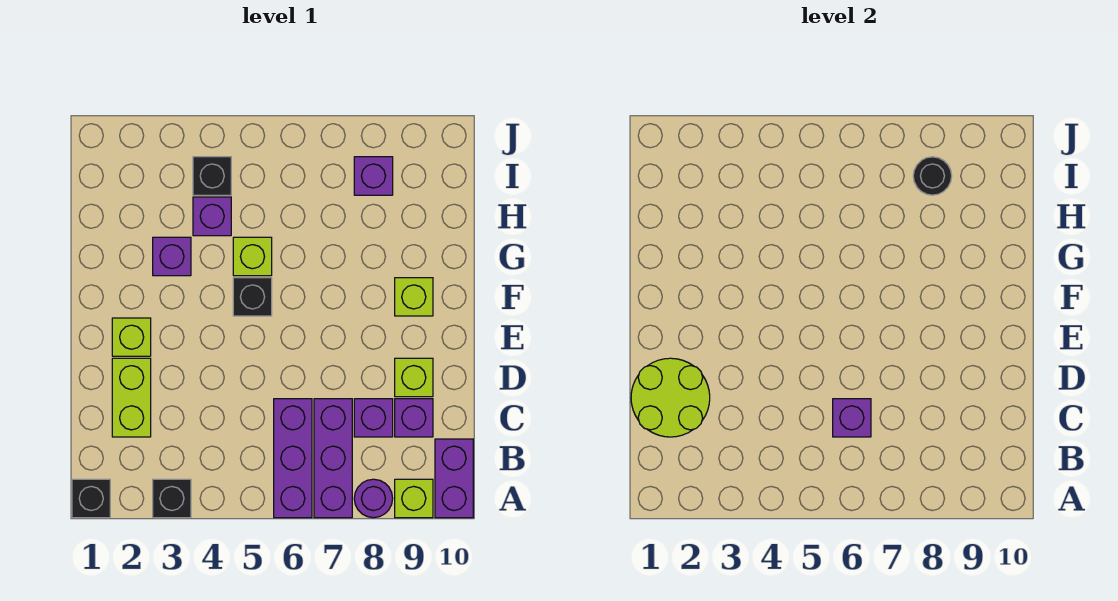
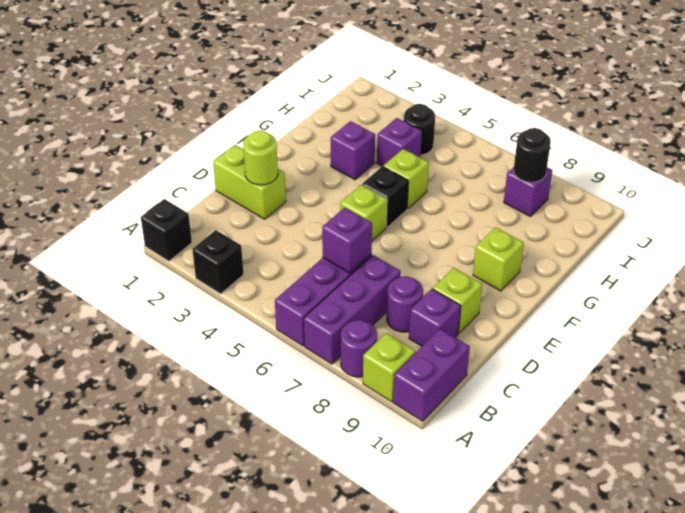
lime round brick C1:D2 level 2 -> lime round brick D2 level 2
lime brick C2:D2 level 1 -> lime brick D1:D2 level 1
purple brick C8 level 1 -> purple round brick C8 level 1
lime brick E2 level 1 -> lime brick E5 level 1
black brick I4 level 1 -> black round brick I4 level 1

